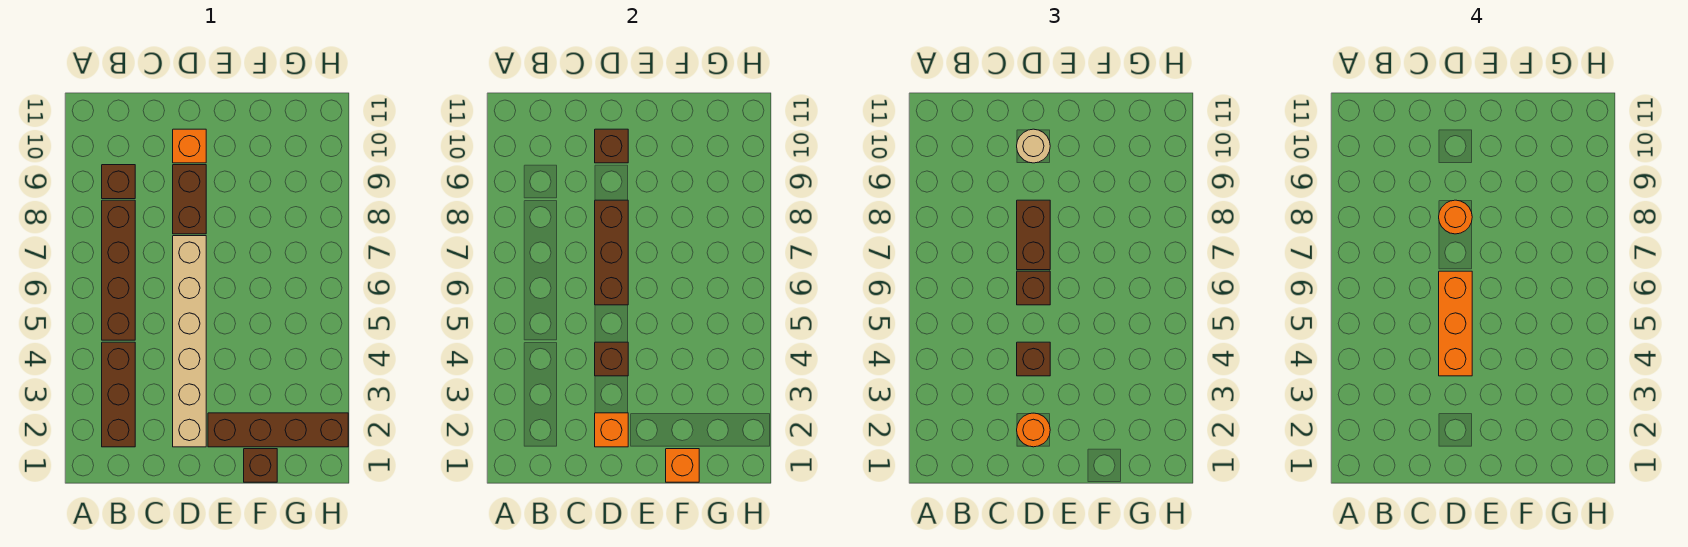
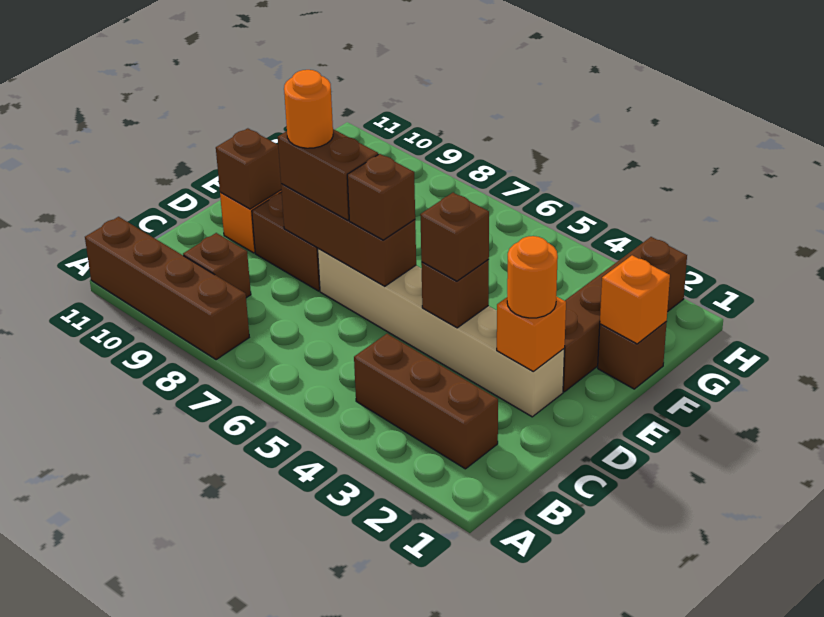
brown brick B5:B8 level 1 -> brown brick A8:A11 level 1
orange brick D4:D6 level 4 -> none
tan round brick D10 level 3 -> none

